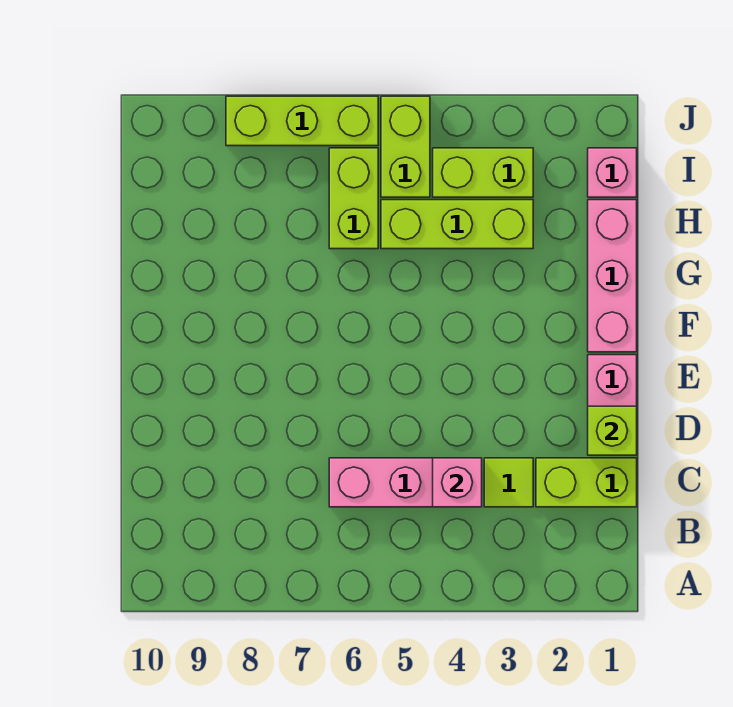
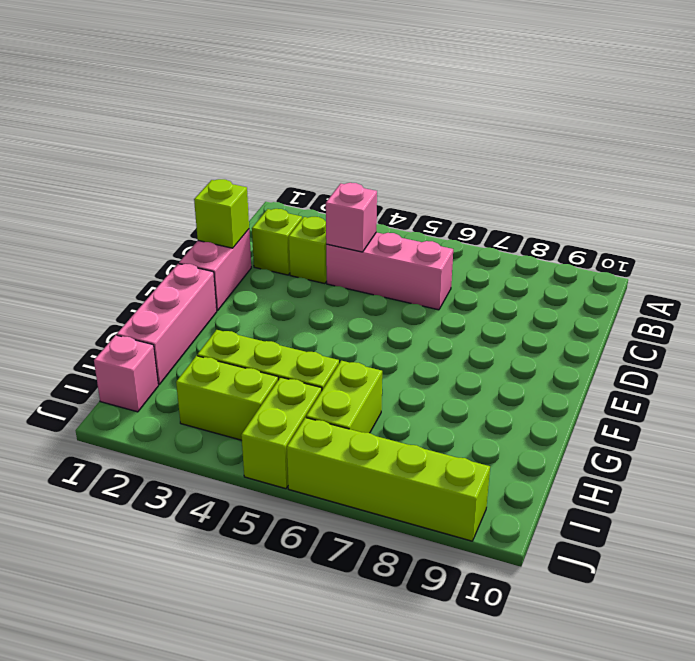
lime brick C1:C2 level 1 -> lime brick C2 level 1
lime tile C3 level 1 -> lime brick C3 level 1
lime brick J6:J8 level 1 -> lime brick J6:J9 level 1

